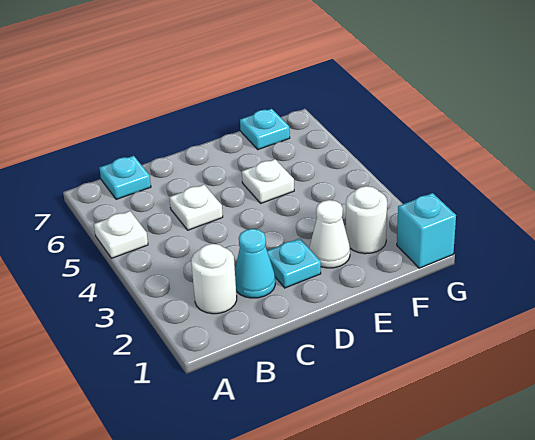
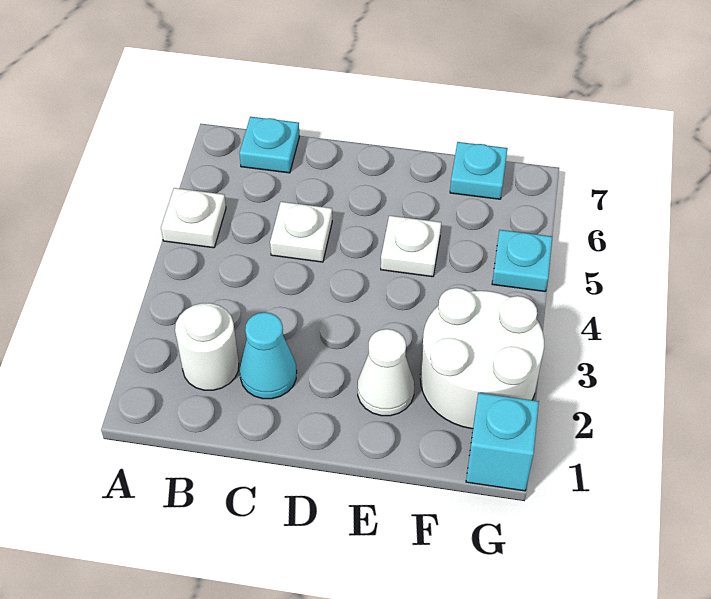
cyan plate D2 level 1 -> cyan plate G5 level 1
white round brick F2 level 1 -> white round brick F2:G3 level 1

